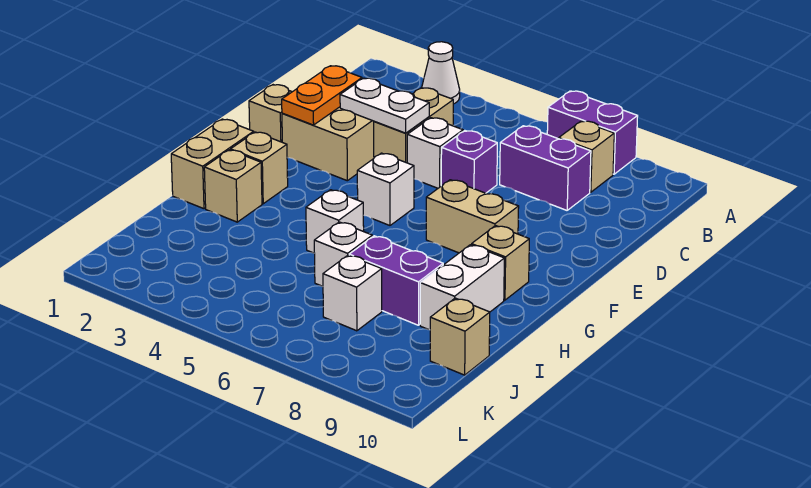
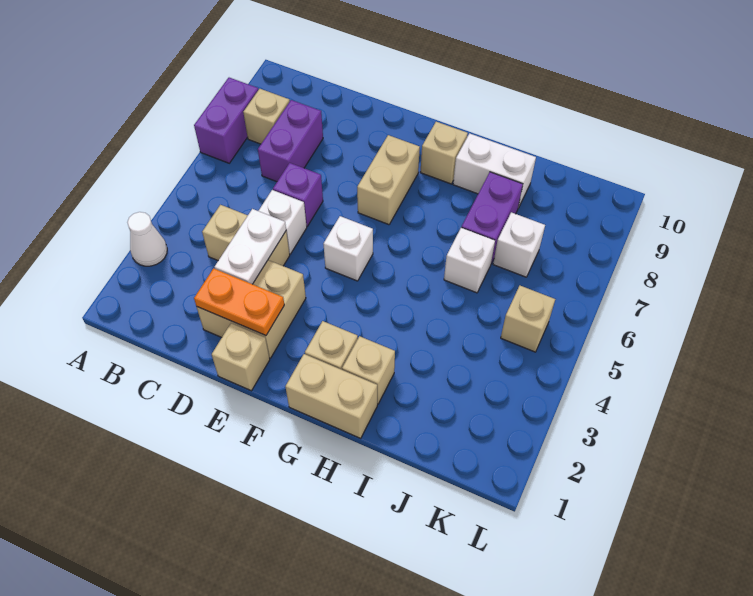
white brick H5 level 1 -> none
tan brick J10 level 1 -> tan brick K5 level 1

